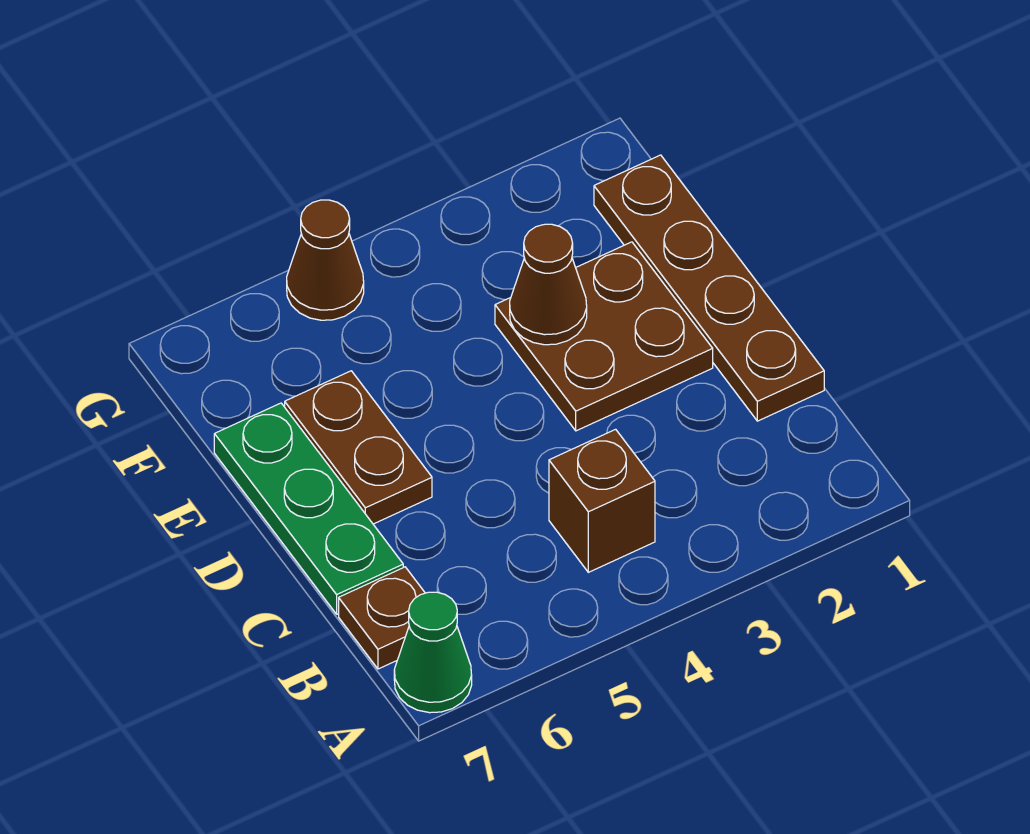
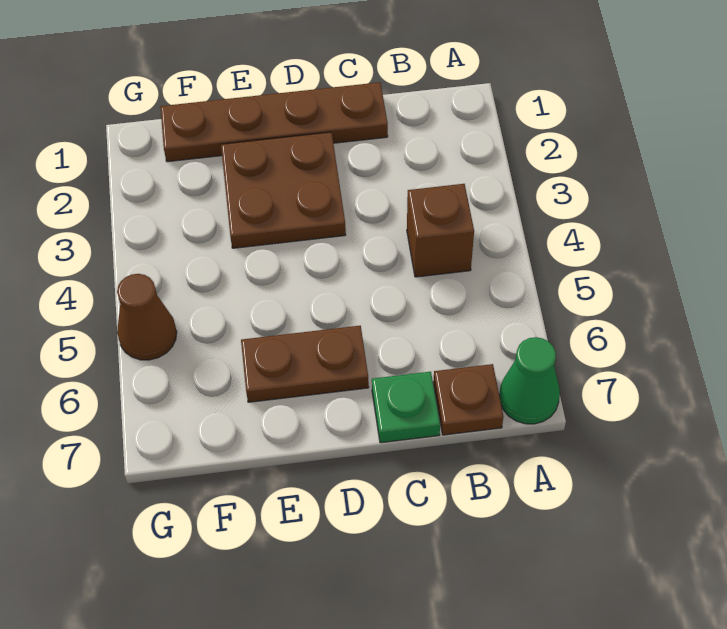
green plate C7:E7 level 1 -> green plate C7 level 1
brown cone E3 level 2 -> none

